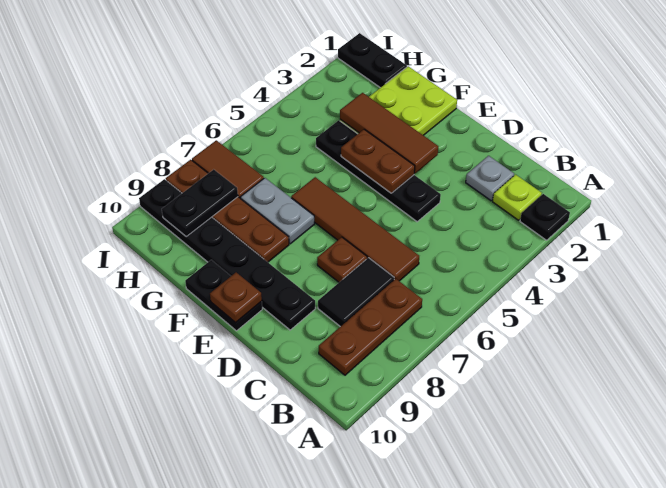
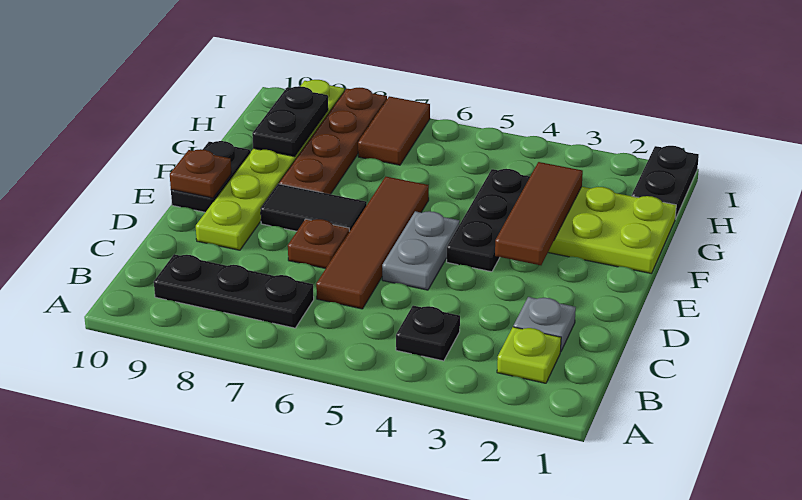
black plate A2 level 1 -> black plate B4 level 1
brown plate B7:B9 level 1 -> black plate B7:B9 level 1
black tile C7:C8 level 1 -> black tile E7:E8 level 1
black plate D4:G4 level 1 -> black plate E4:G4 level 1
black plate D9:I9 level 1 -> lime plate D9:I9 level 1
brown plate E4:F4 level 2 -> none
grey plate F7:G7 level 1 -> grey plate D5:E5 level 1
black plate H8:H9 level 2 -> black plate G9:H9 level 2

